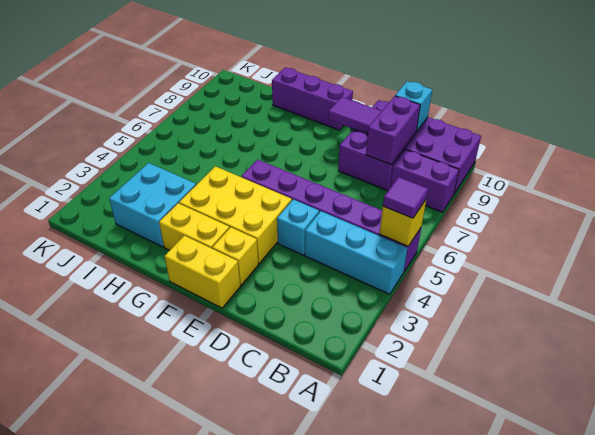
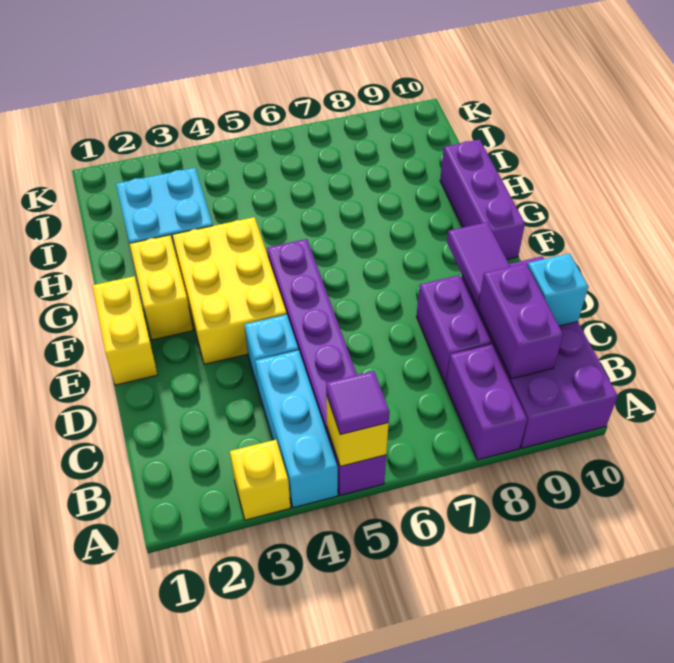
purple brick C8:C9 level 2 -> purple brick B9:C9 level 2
yellow brick E2 level 1 -> yellow brick A3 level 1

